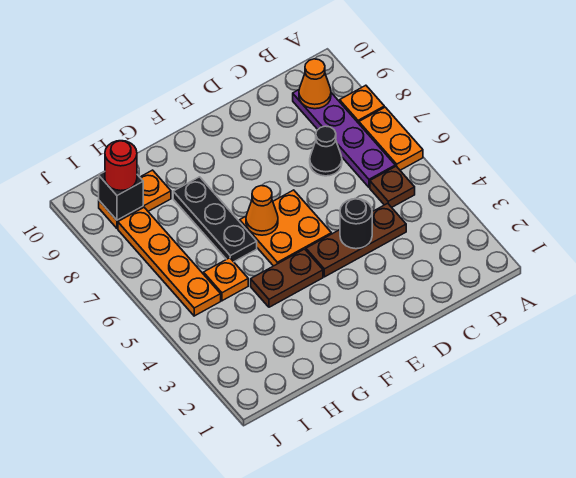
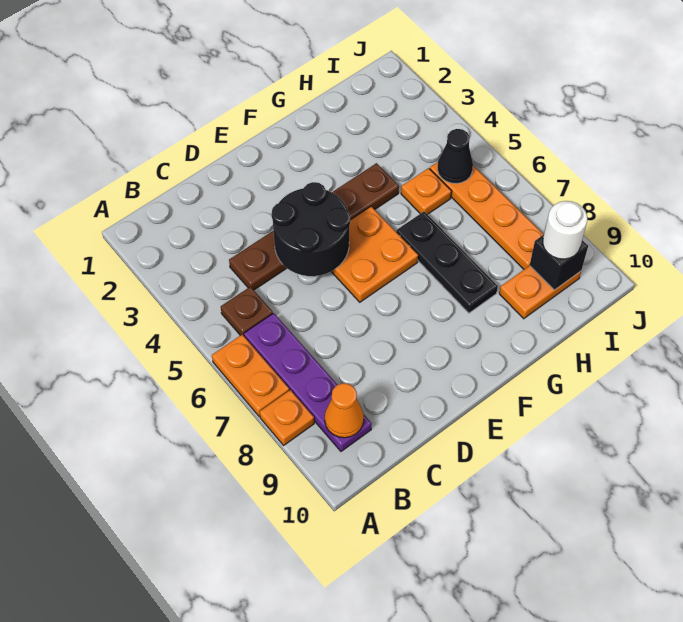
black cone C7 level 1 -> black cone I5 level 2
black round brick D4 level 2 -> black round brick D4:E5 level 2
orange cone F6 level 2 -> none
red round brick I9 level 3 -> white round brick I9 level 3

